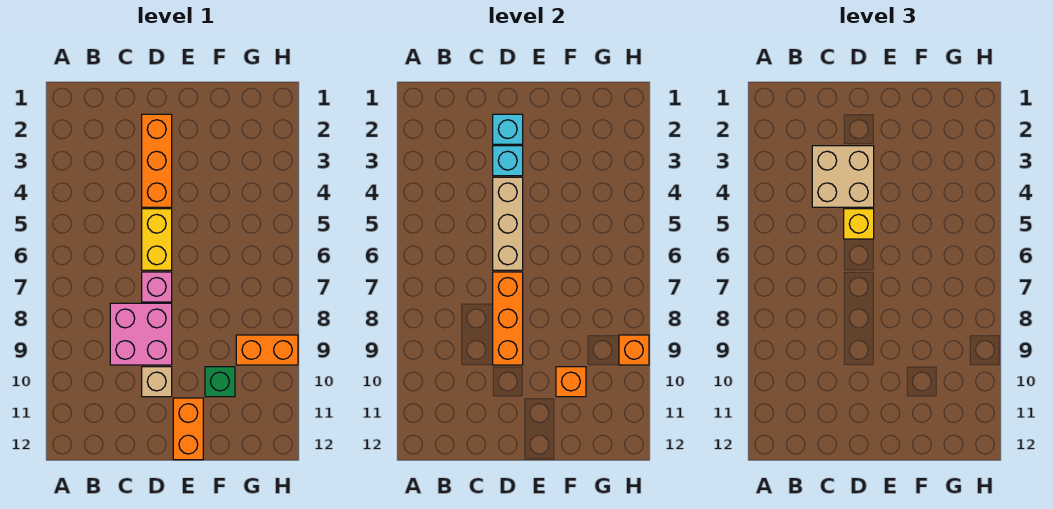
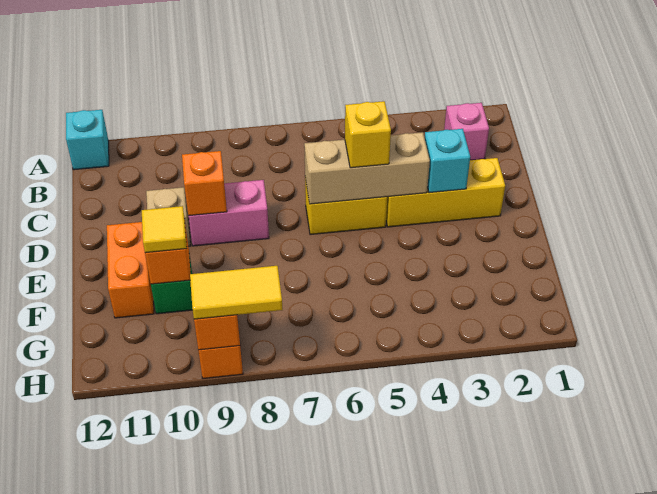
tan brick C3:D4 level 3 -> none
pink brick C8:D9 level 1 -> pink brick D8:D9 level 1
orange brick D2:D4 level 1 -> yellow brick D2:D4 level 1
cyan brick D2 level 2 -> cyan brick A12 level 1
pink brick D7 level 1 -> pink brick B2 level 1
orange brick D7:D9 level 2 -> orange brick D9 level 2
orange brick E11:E12 level 1 -> orange brick E11:F11 level 1
none -> yellow tile F10 level 3
none -> yellow tile H8:H9 level 3

